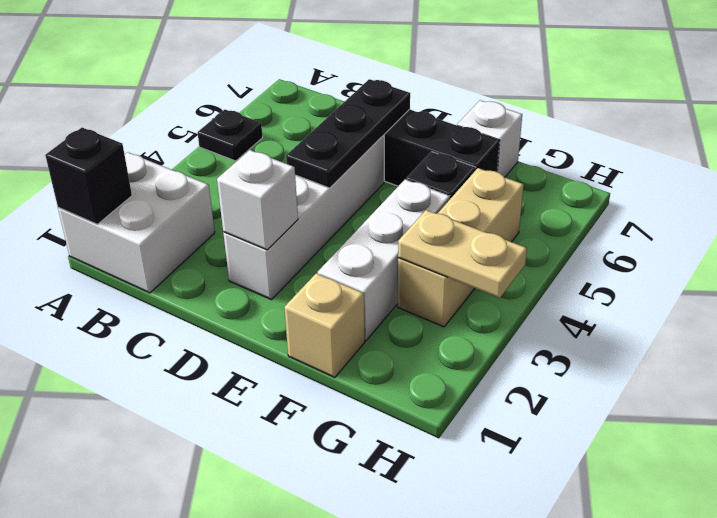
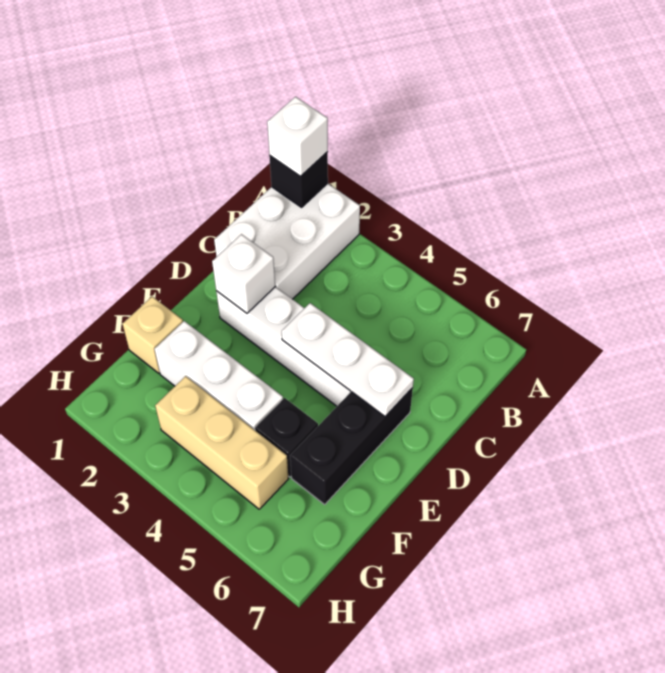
white brick A1:B2 level 1 -> white brick A1:C2 level 1
black plate A5 level 1 -> none
black plate D4:D6 level 2 -> white plate D4:D6 level 2
white brick F7 level 1 -> white brick A1 level 3
tan plate G3:H3 level 2 -> none

